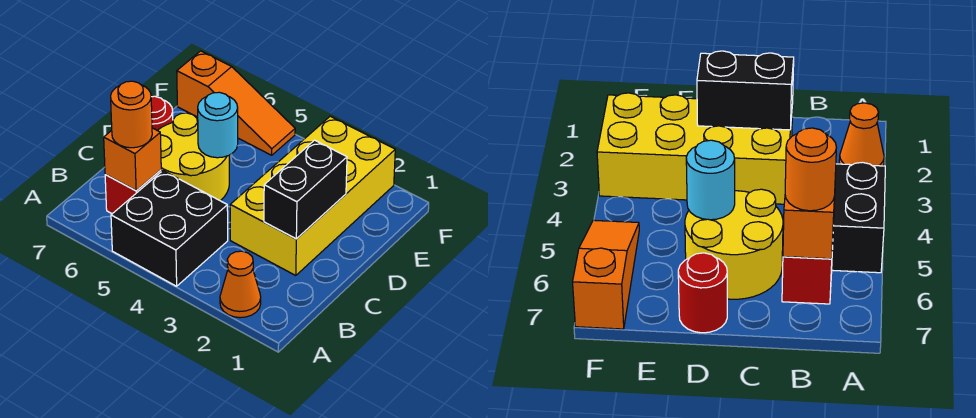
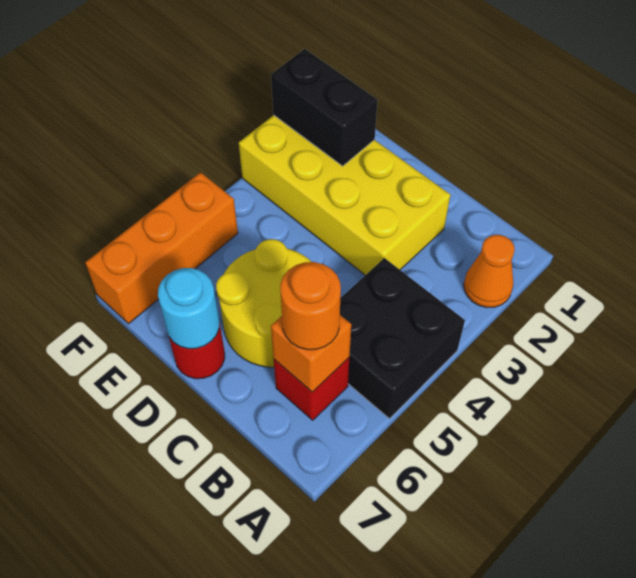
black brick C2:D2 level 2 -> black brick E2:F2 level 2
cyan round brick D5 level 2 -> cyan round brick D7 level 2
orange slope F5:F7 level 1 top 7 -> orange brick F5:F7 level 1

